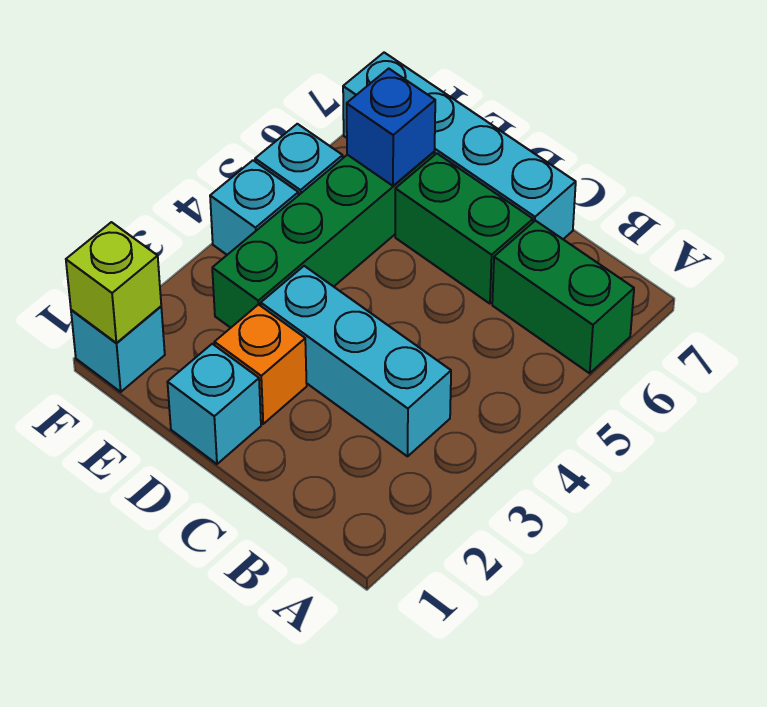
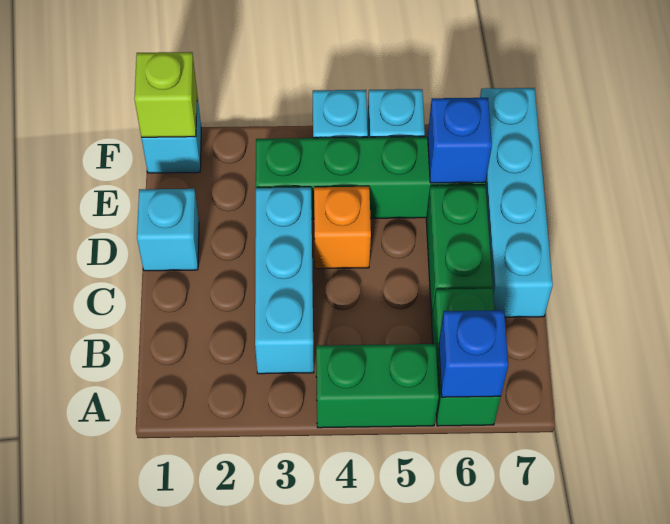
none -> green brick A4:A5 level 1
none -> blue brick A6 level 2
orange brick D2 level 1 -> orange brick D4 level 1

